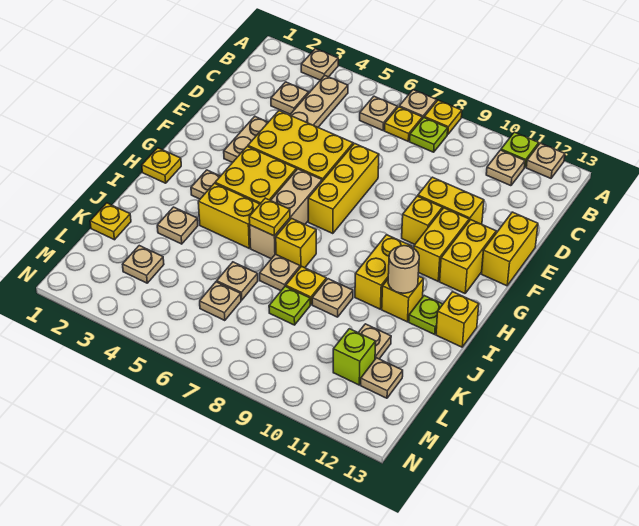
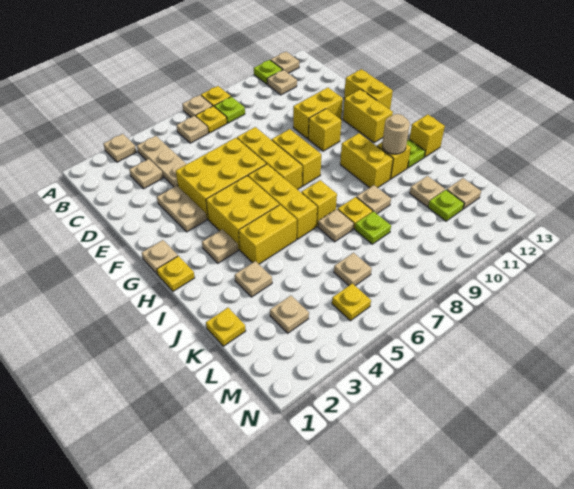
yellow brick F11:G11 level 1 -> yellow brick F8:G8 level 1
tan brick G6:I6 level 1 -> yellow brick G6:I6 level 1
yellow plate I6 level 2 -> yellow plate M5 level 1
tan plate K6 level 1 -> tan plate G1 level 1
lime brick L11 level 1 -> lime plate L11 level 1

